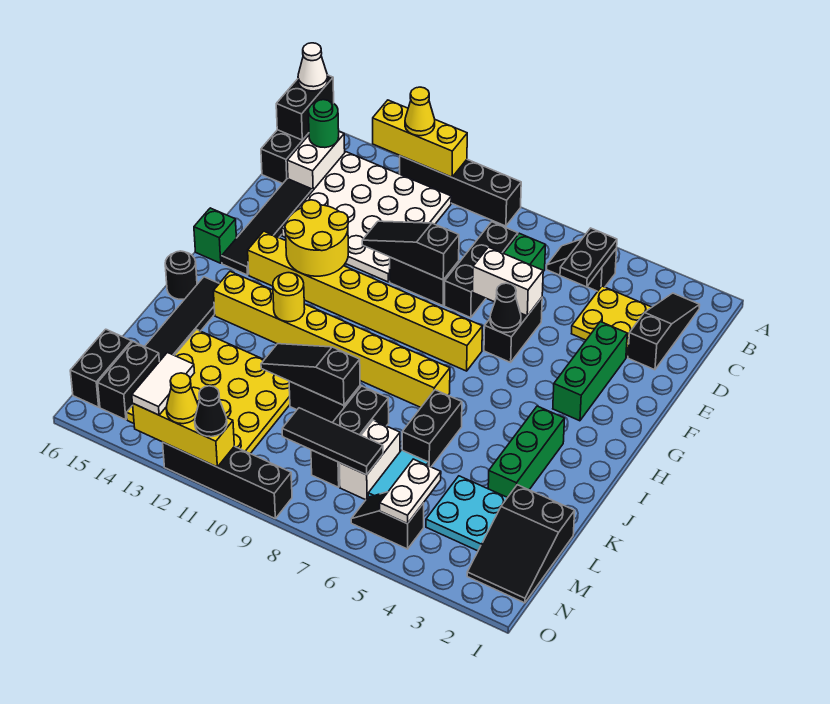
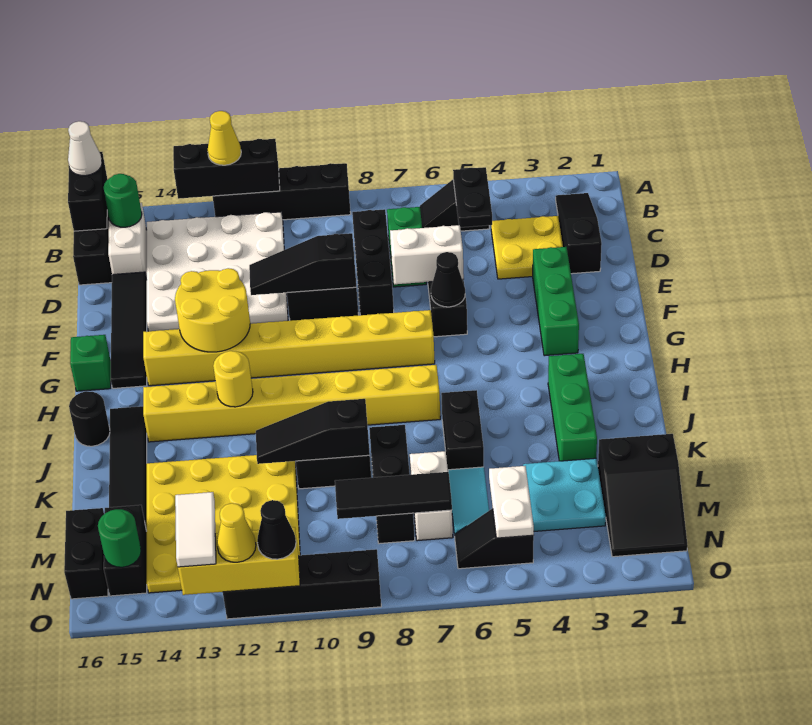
yellow brick A11:A13 level 2 -> black brick A11:A13 level 2
none -> green round brick N15 level 2

